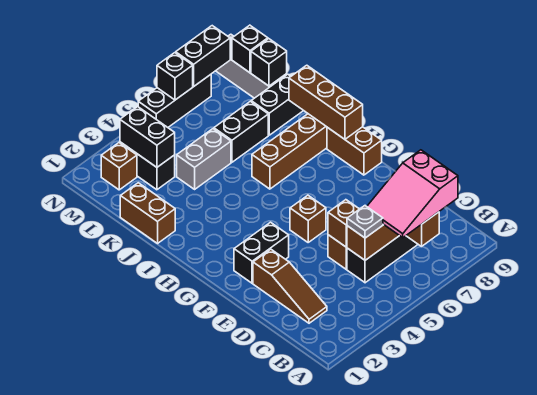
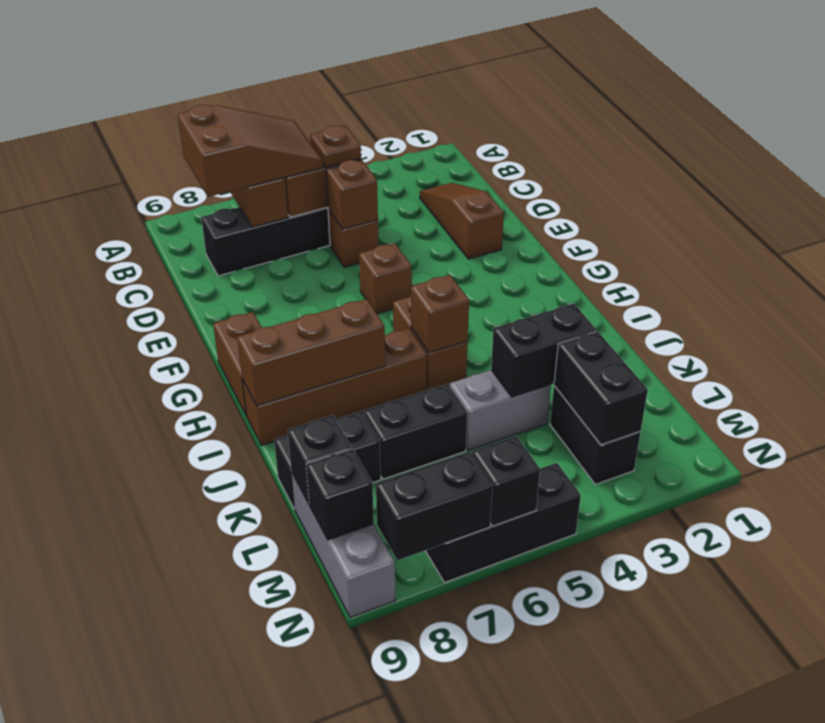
pink slope B6:C8 level 3 top 8 -> brown slope B6:C8 level 3 top 8
grey plate C5 level 3 -> brown plate C5 level 3
black brick F2:F3 level 1 -> black brick K3:K4 level 2
brown brick H9:J9 level 2 -> brown brick I7:I9 level 2
brown brick J1:K1 level 1 -> brown brick H5:I5 level 1
brown brick M2 level 1 -> brown brick I5 level 2

